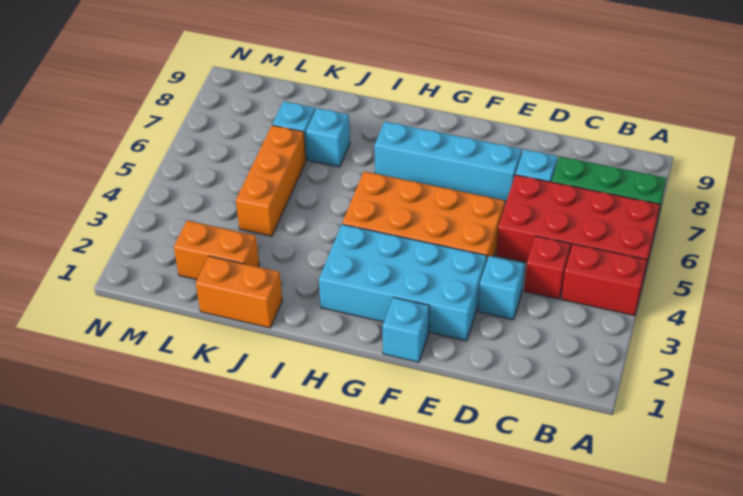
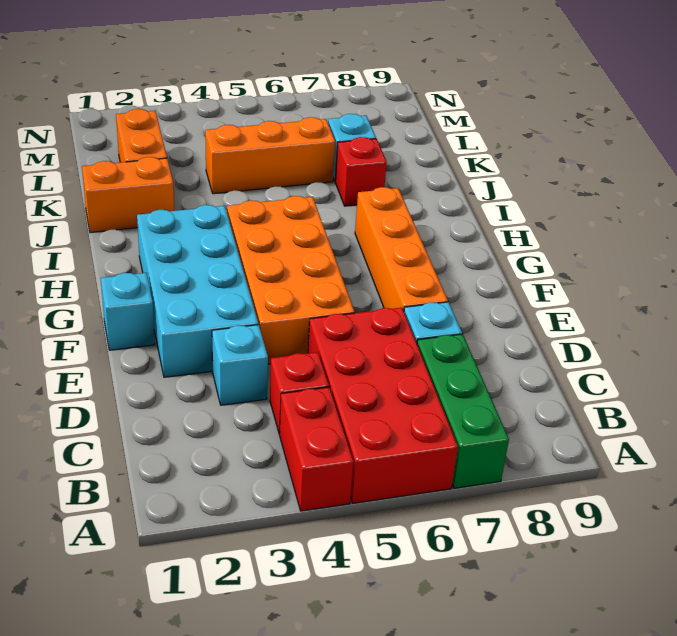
cyan brick E7:H7 level 1 -> orange brick E7:H7 level 1
orange brick J1:K1 level 1 -> orange brick J1:J2 level 1
cyan brick J7 level 1 -> red brick J7 level 1

